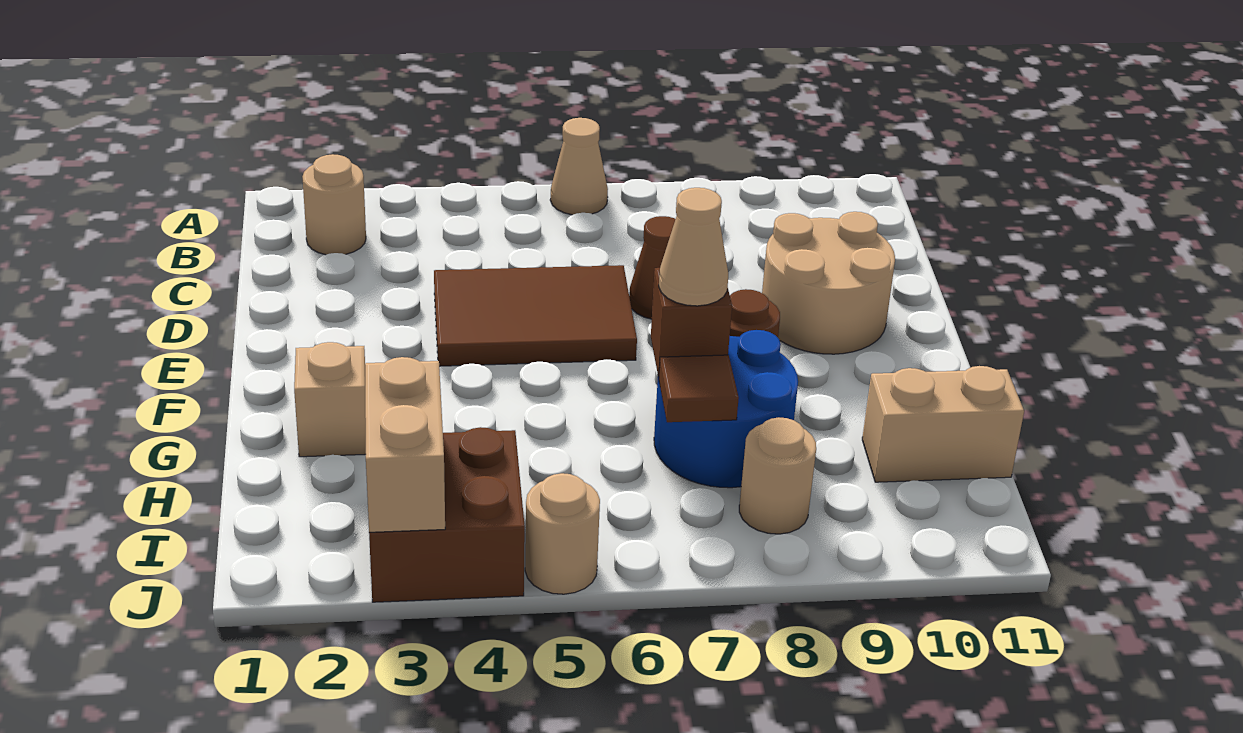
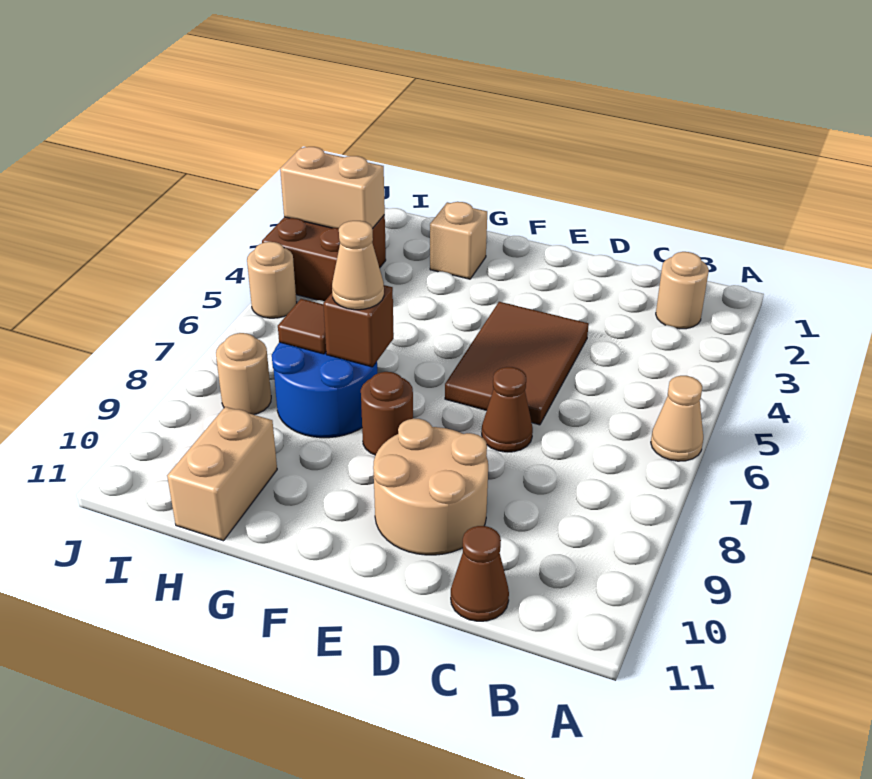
none -> brown cone C11 level 1

